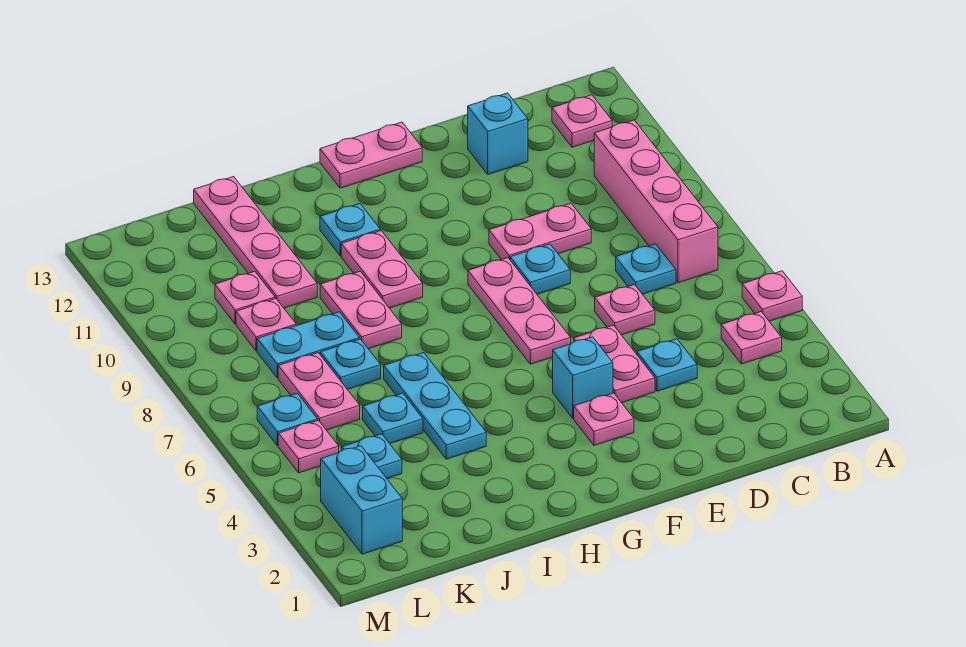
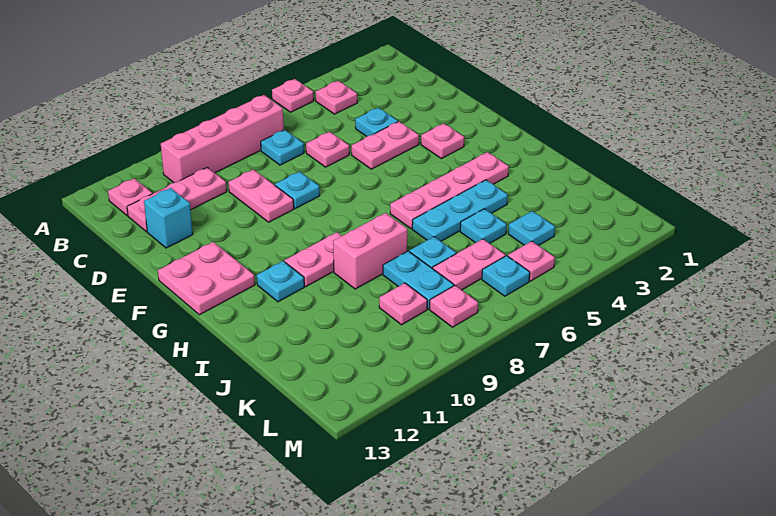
cyan brick F4 level 1 -> none
pink plate F6:F8 level 1 -> pink plate C10:C12 level 1
pink plate F13:G13 level 1 -> pink plate F12:G13 level 1
pink plate I8:I9 level 1 -> pink brick I8:I9 level 1
pink plate J10:J13 level 1 -> pink plate H3:H6 level 1
pink plate K10 level 1 -> pink plate L8 level 1
cyan brick L2:L3 level 1 -> none

